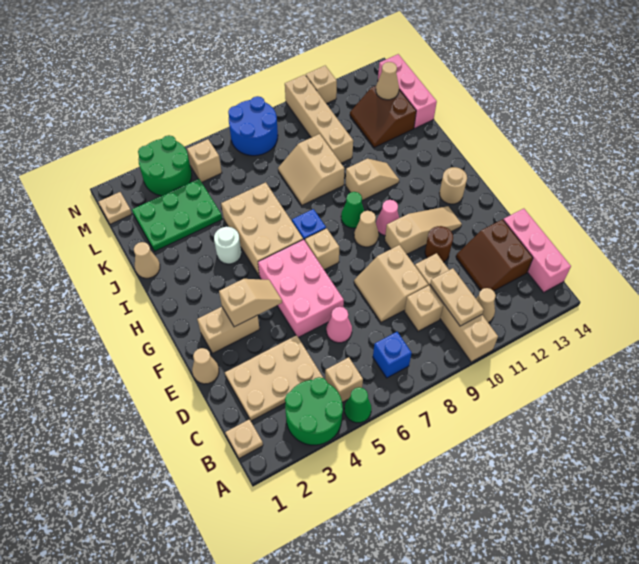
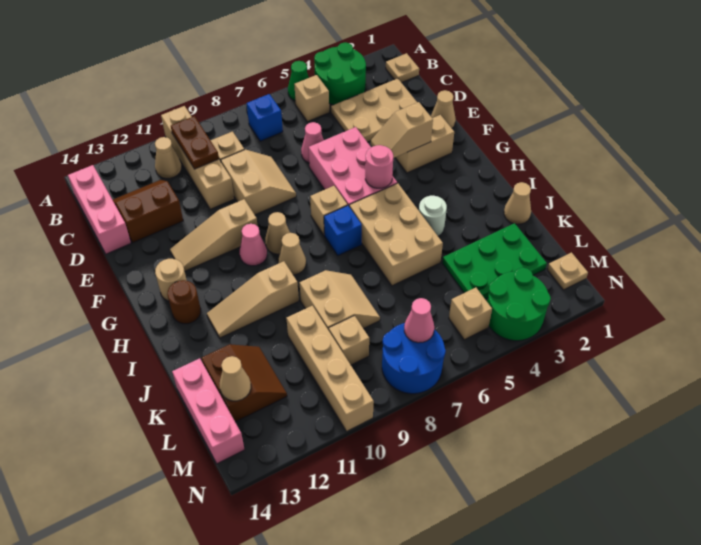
tan plate B10:C10 level 2 -> brown plate B10:C10 level 2
brown slope C12:D13 level 1 top 13 -> brown slope C12:D13 level 1 top D
brown round brick E11 level 1 -> brown round brick H13 level 1
none -> pink round brick G5 level 2
green cone H9 level 1 -> tan cone H9 level 1
tan slope I10:I11 level 1 top 10 -> tan slope I10:I12 level 1 top 10
none -> pink cone M7 level 2
tan brick N11 level 1 -> tan brick L9 level 1

